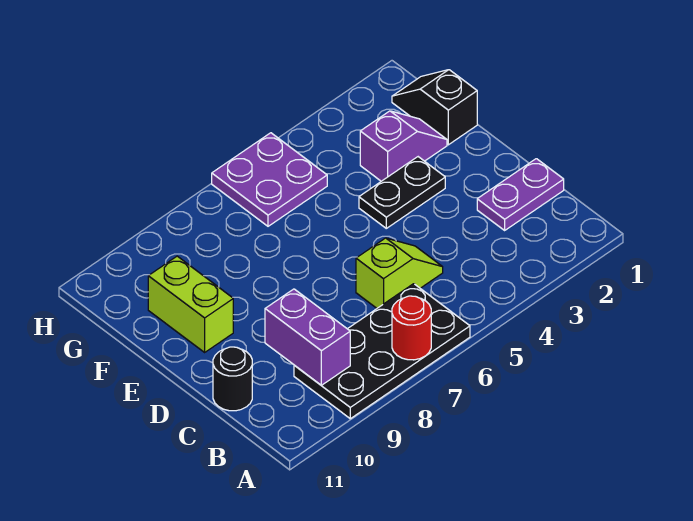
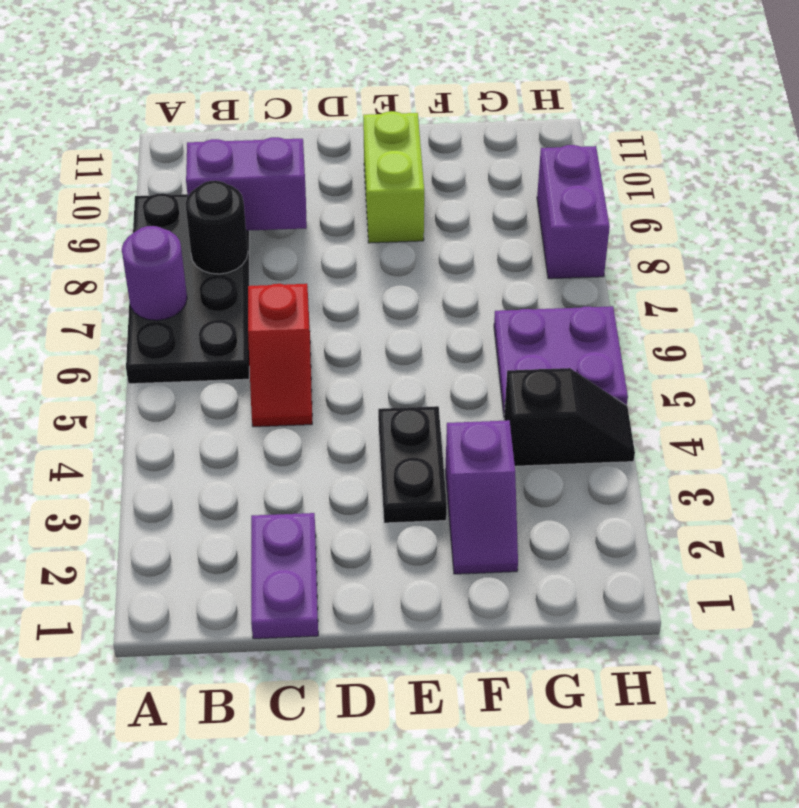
red round brick A7 level 2 -> purple round brick A7 level 2
lime slope C5:C6 level 1 top 6 -> red slope C5:C6 level 1 top 6
black round brick C11 level 1 -> black round brick B8 level 2
lime brick E10:F10 level 1 -> lime brick E9:E10 level 1
black slope F1:G1 level 1 top F -> black slope G4:H4 level 1 top G
none -> purple brick H8:H9 level 1

